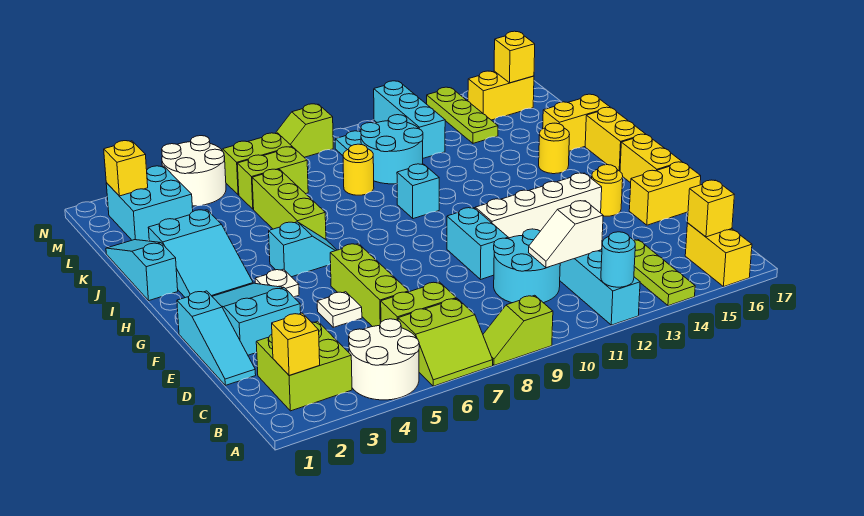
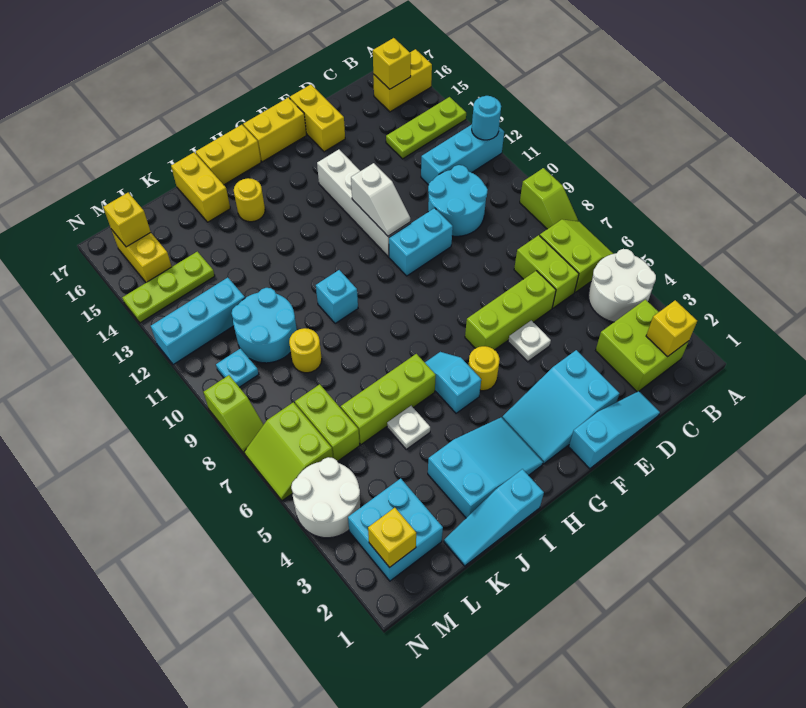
white slope C11:C12 level 2 top 12 -> white slope F11:F12 level 2 top 12
yellow round brick F15 level 1 -> yellow round brick G5 level 1
white plate G4 level 1 -> white plate J5 level 1

